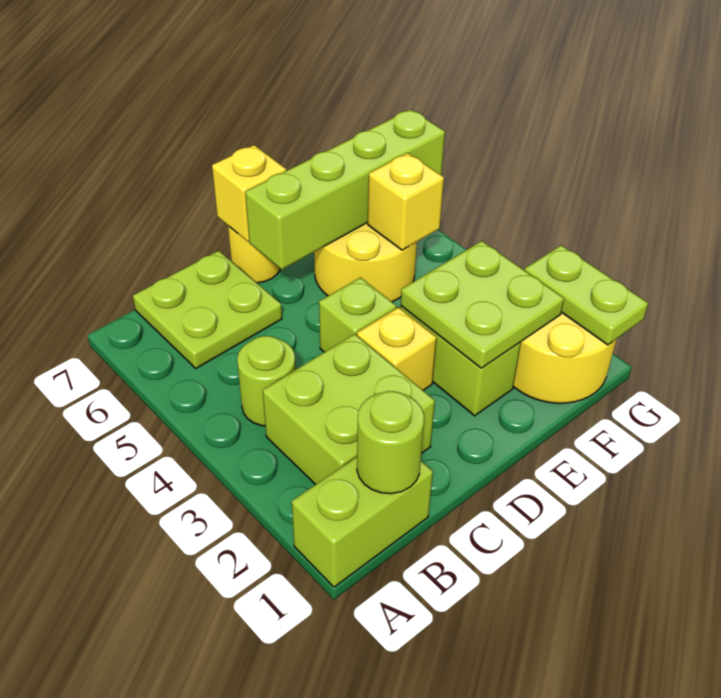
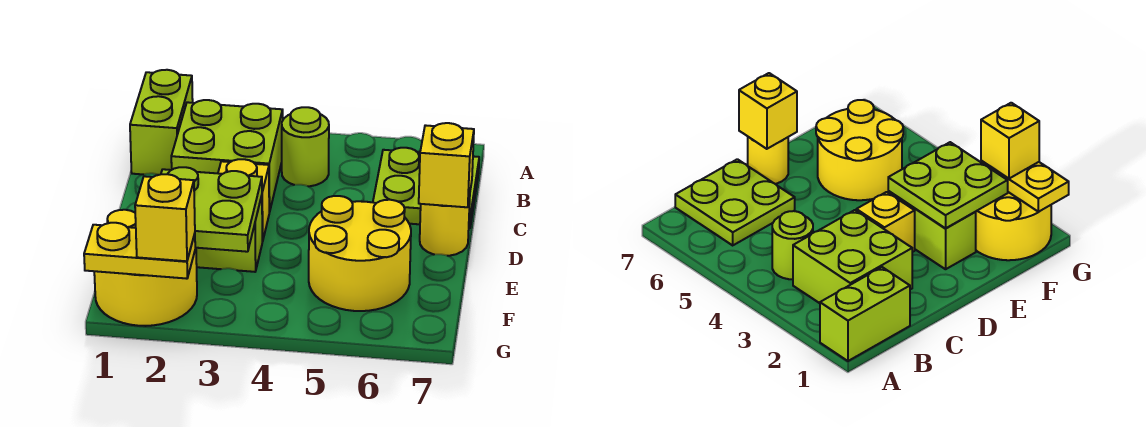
lime round brick B1 level 2 -> none
lime brick D4 level 1 -> none
lime brick D6:G6 level 2 -> none
yellow brick F5 level 2 -> yellow brick G2 level 3
lime plate G1:G2 level 2 -> yellow plate G1:G2 level 2

